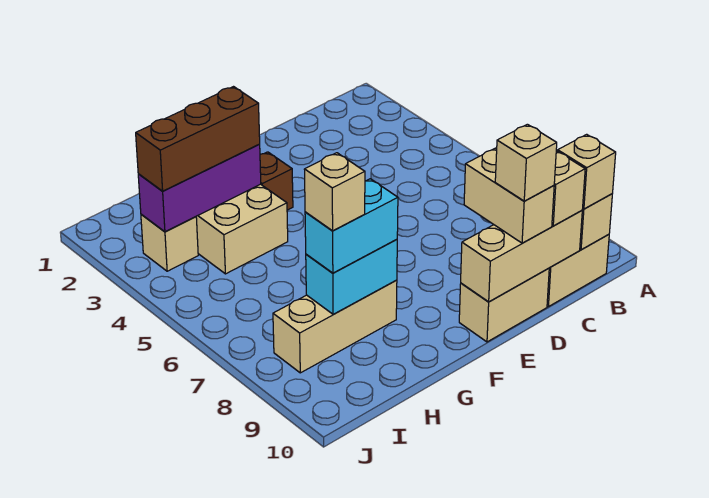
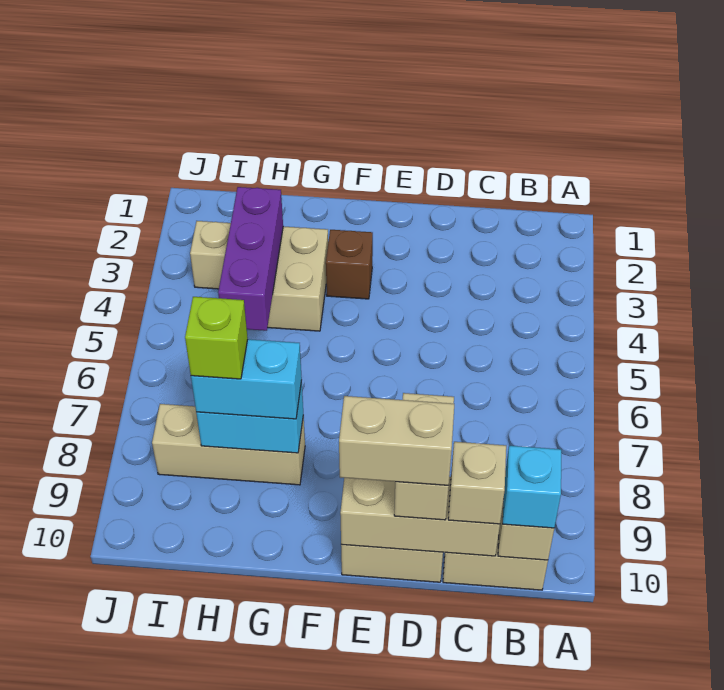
tan brick B10 level 3 -> cyan brick B10 level 3
tan brick D10 level 4 -> tan brick D10:E10 level 4
purple brick G3:I3 level 2 -> purple brick H3:H5 level 2
brown brick G3:I3 level 3 -> none
tan brick H8 level 4 -> lime brick H8 level 4

